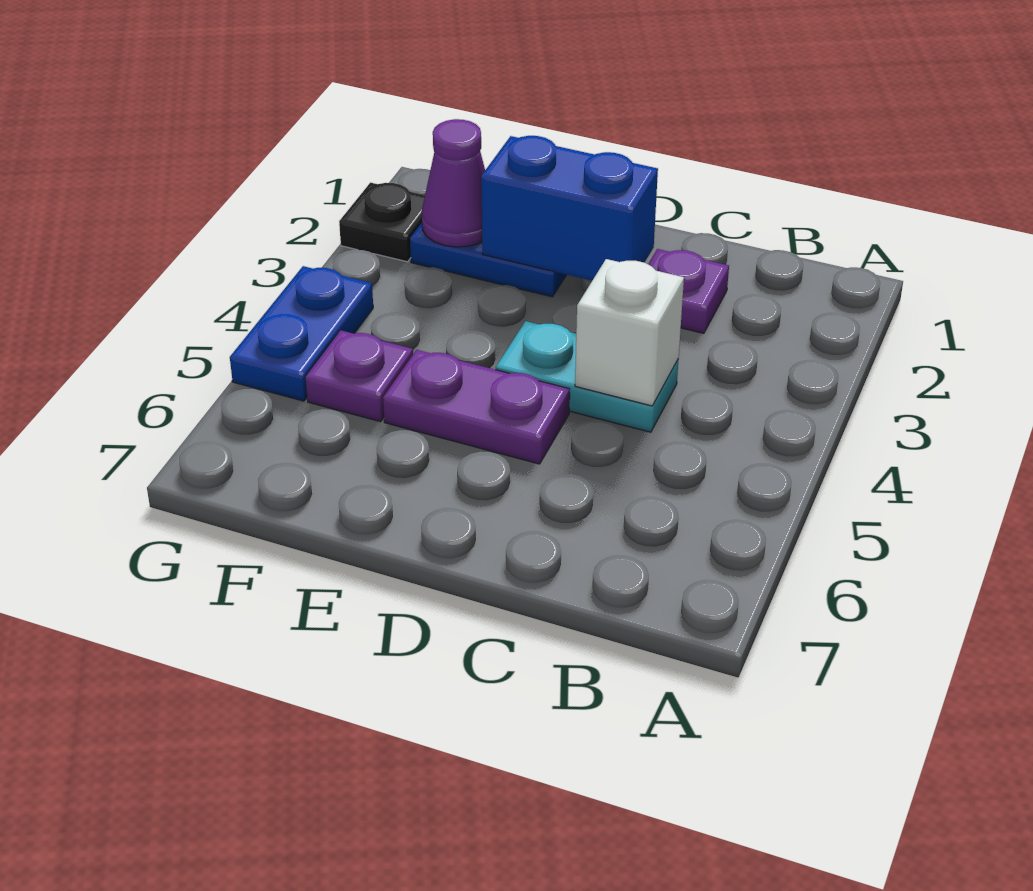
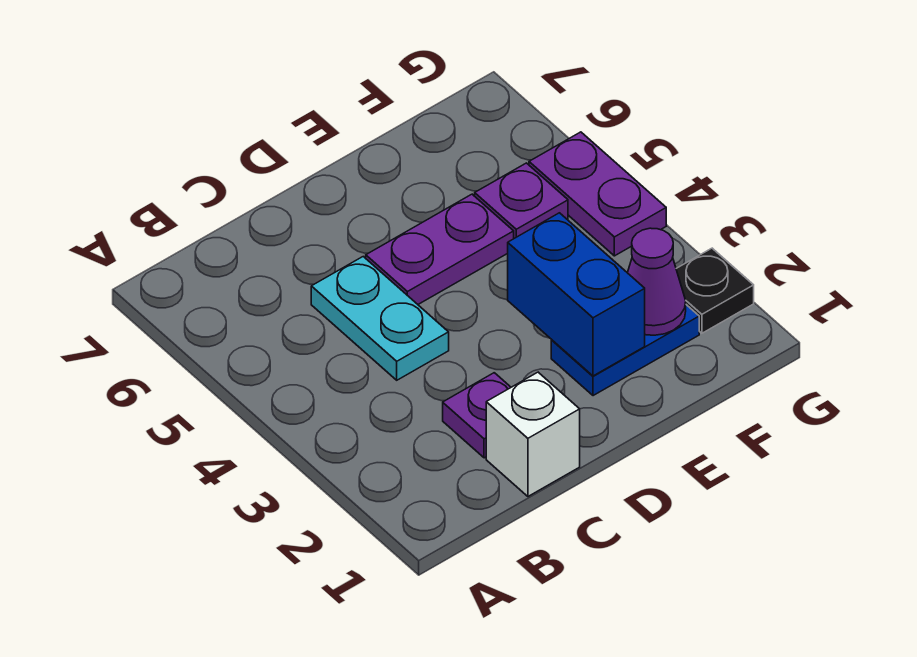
cyan plate C4:D4 level 1 -> cyan plate C4:C5 level 1
white brick C4 level 2 -> white brick C1 level 1
blue brick D2:E2 level 2 -> blue brick E2:E3 level 2
blue plate G4:G5 level 1 -> purple plate G4:G5 level 1

